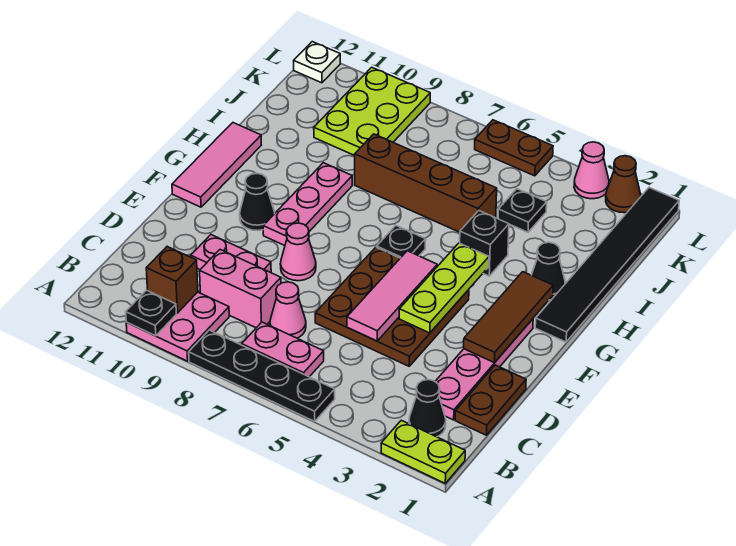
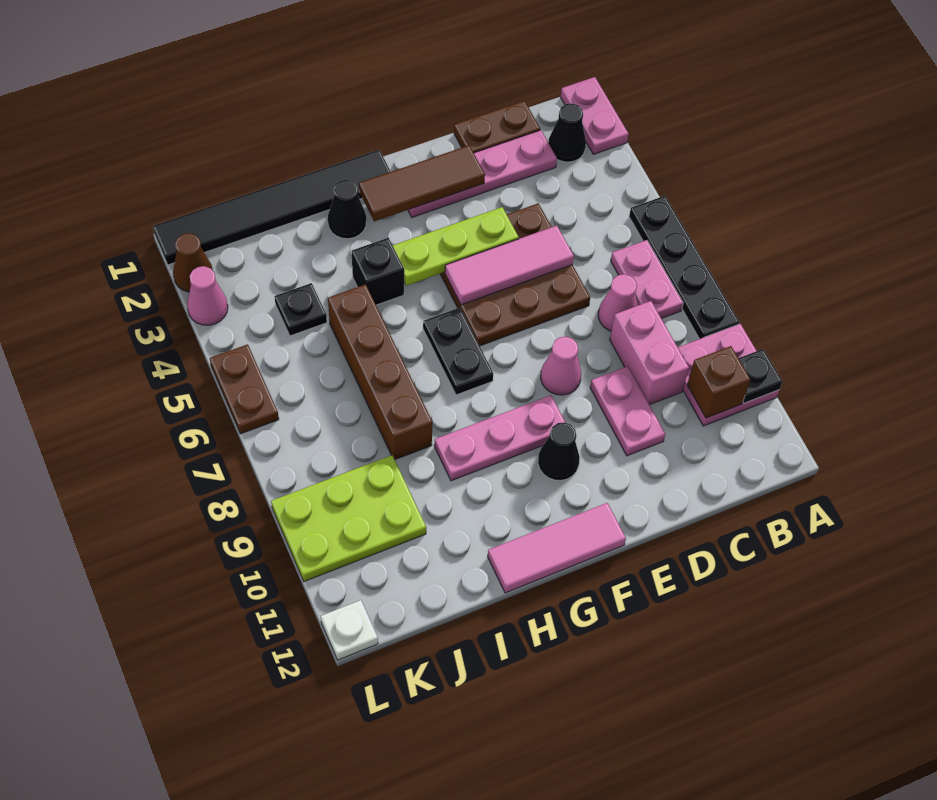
lime plate A1:A2 level 1 -> pink plate A1:A2 level 1
black plate G6 level 1 -> black plate G6:G7 level 1

